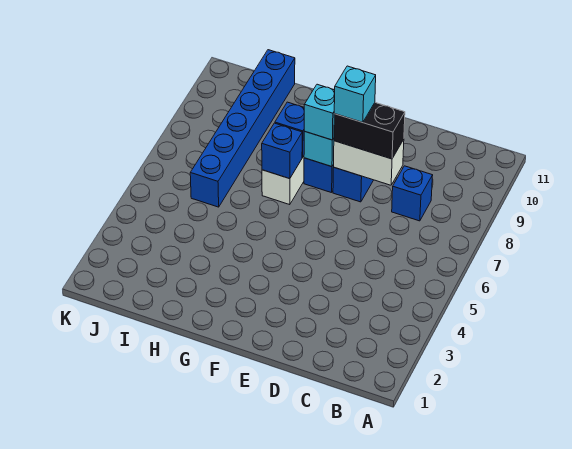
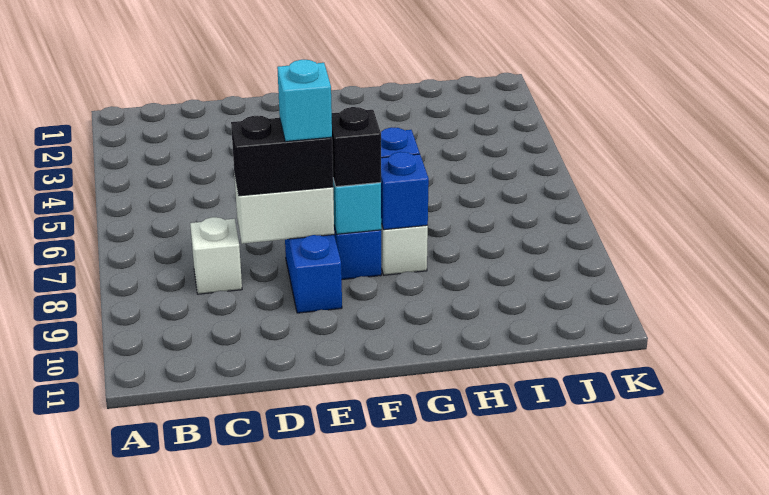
blue brick C8 level 1 -> white brick C8 level 1
cyan brick F8 level 3 -> black brick F8 level 3
blue brick I6:I11 level 1 -> none

